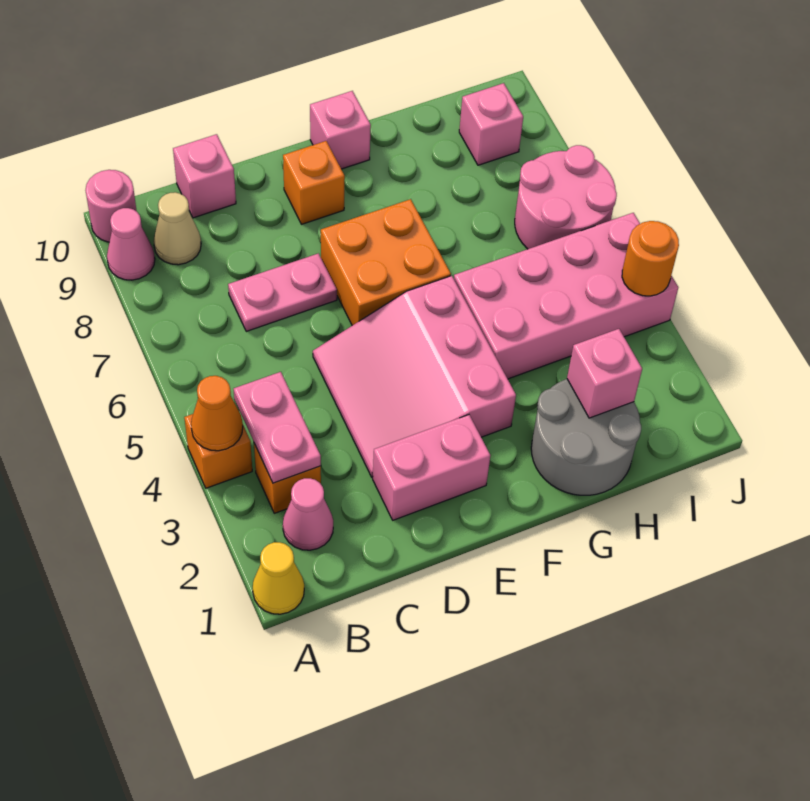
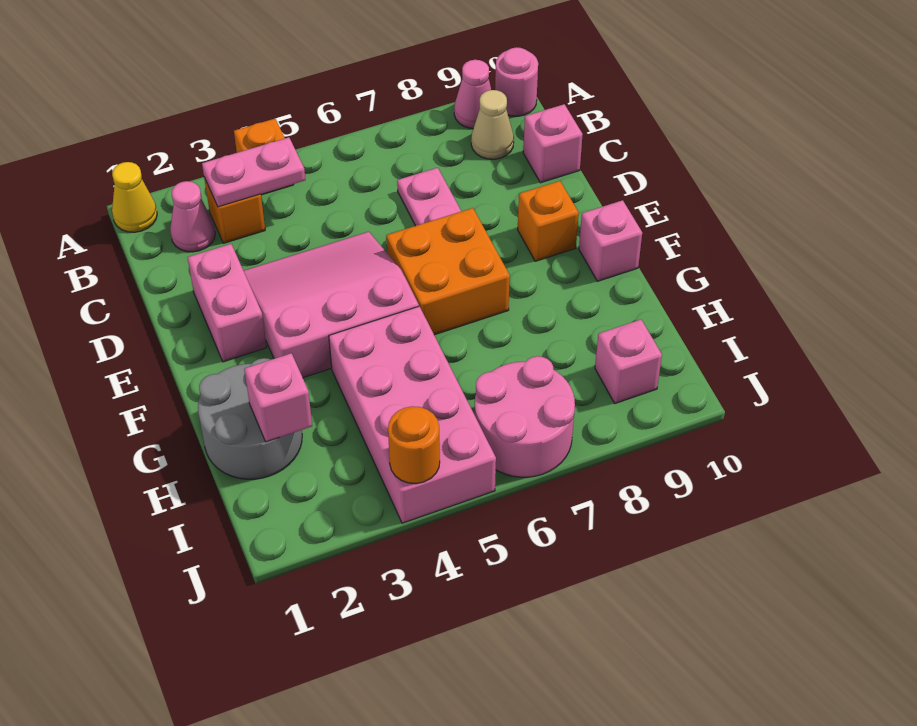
orange cone A4 level 2 -> none

